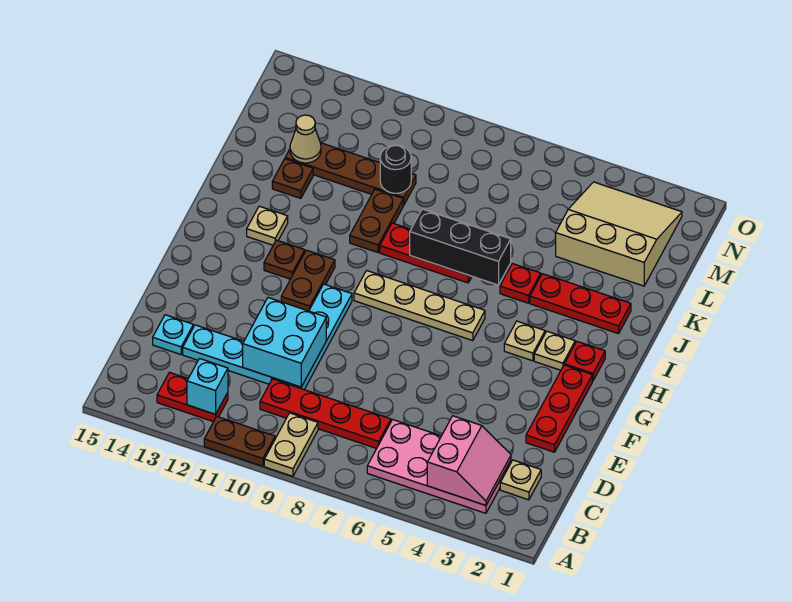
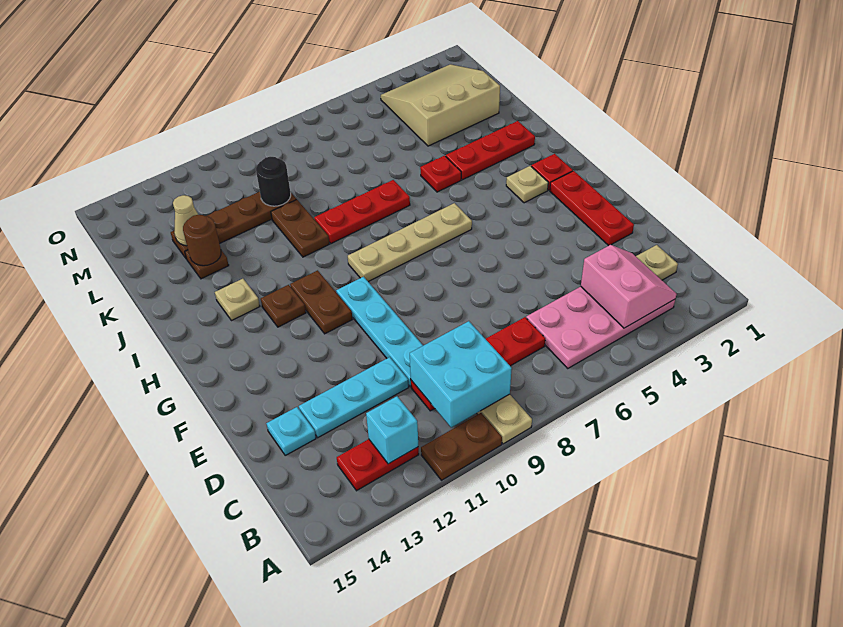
cyan brick D10:E11 level 2 -> cyan brick B9:C10 level 2
tan plate H4 level 1 -> none
black brick J6:J8 level 2 -> none
none -> brown round brick K13 level 2

